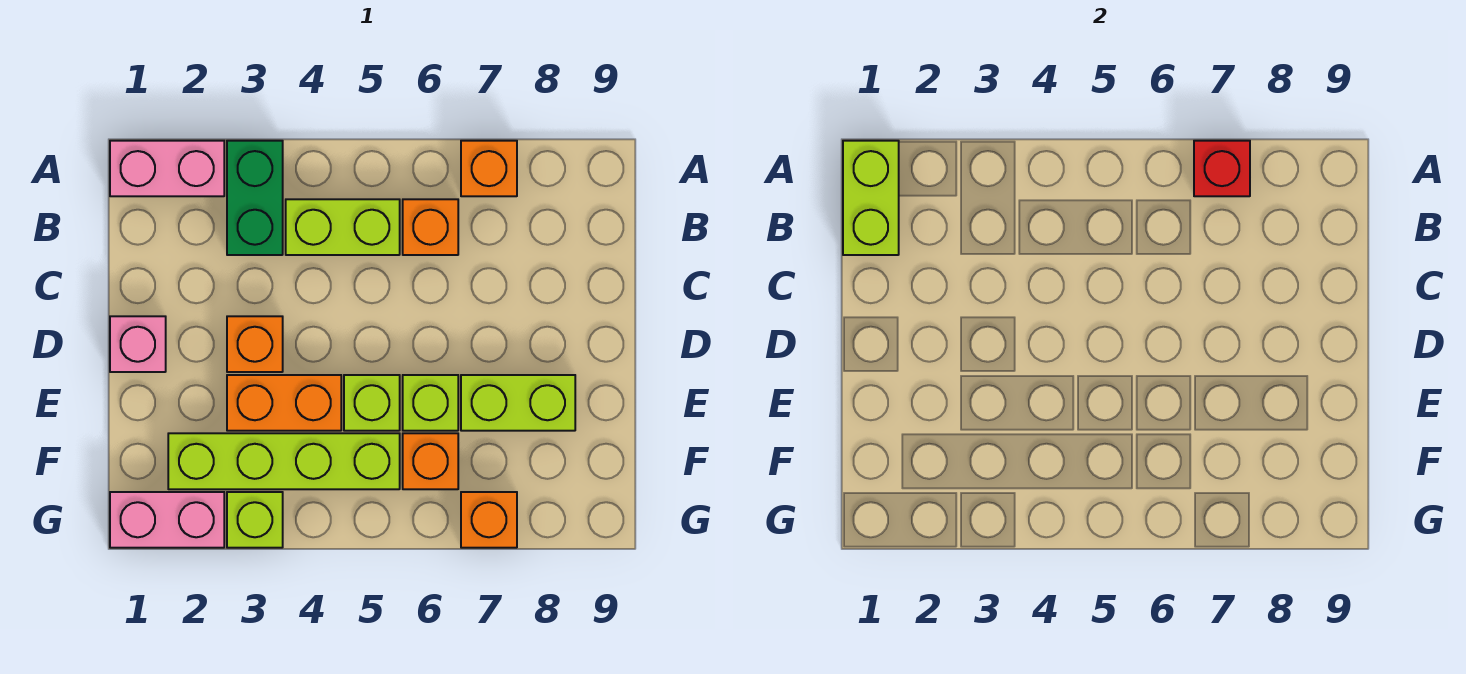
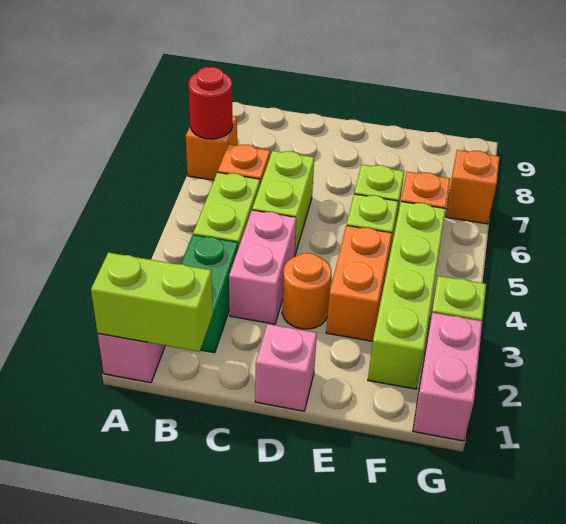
green brick A3:B3 level 1 -> green brick B2:B3 level 1
red brick A7 level 2 -> red round brick A7 level 2
none -> pink brick C3:C4 level 1
orange brick D3 level 1 -> orange round brick D3 level 1
lime brick E7:E8 level 1 -> lime brick C5:C6 level 1

